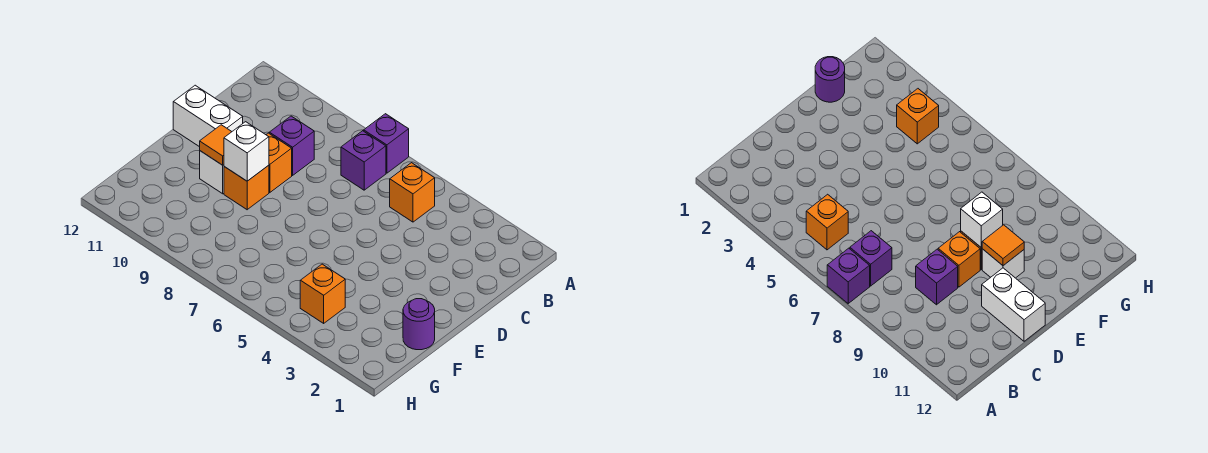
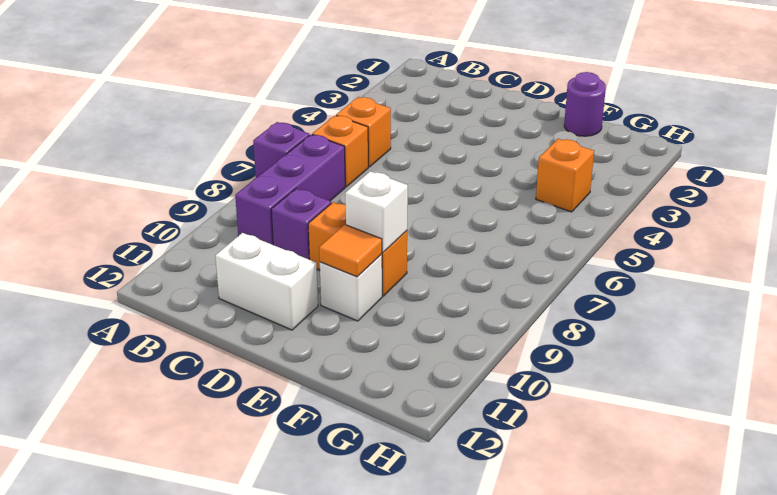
none -> orange brick B6 level 1
purple brick B7 level 1 -> purple brick B7:B9 level 1
white brick D11:D12 level 1 -> white brick C11:D11 level 1

